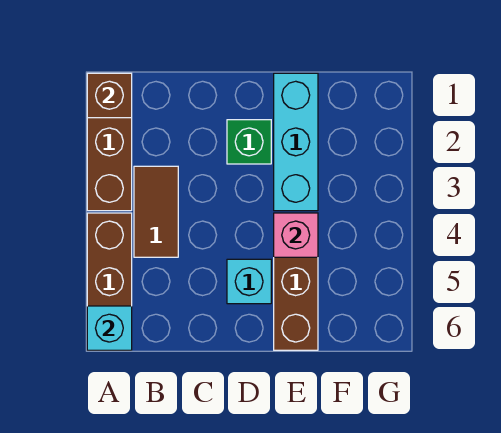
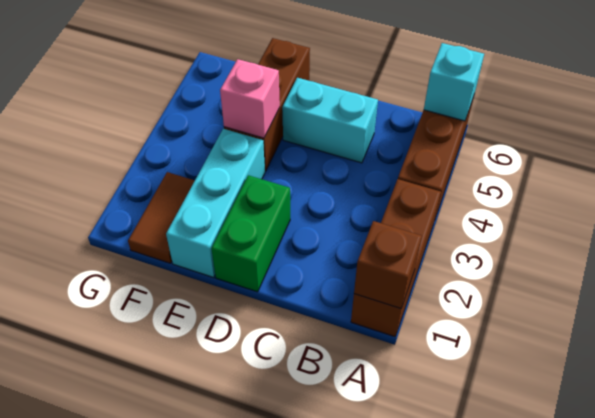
brown tile B3:B4 level 1 -> brown tile F1:F2 level 1
green brick D2 level 1 -> green brick D1:D2 level 1
cyan brick D5 level 1 -> cyan brick C5:D5 level 1

